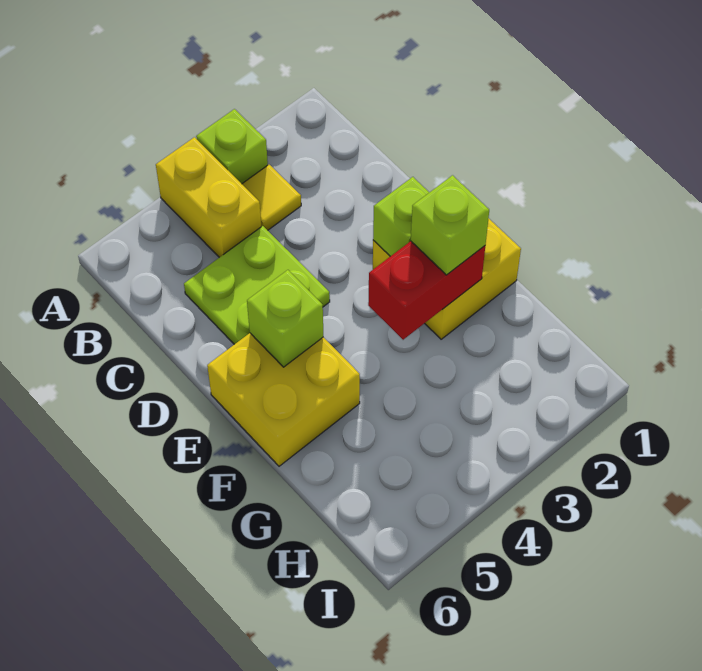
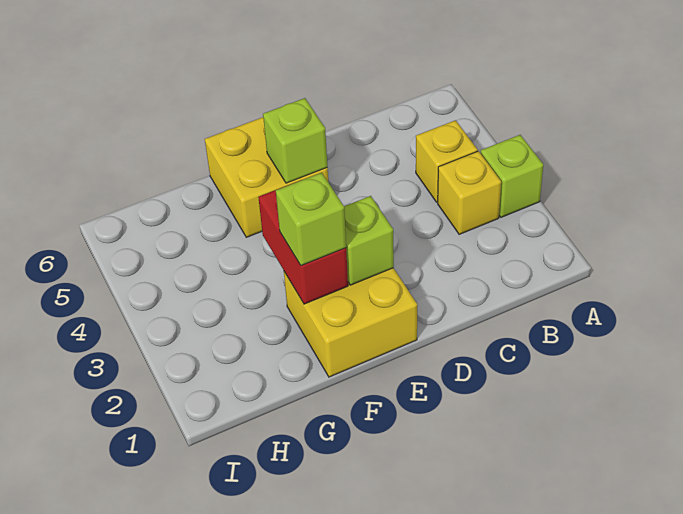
yellow brick A4:B4 level 1 -> yellow brick B4 level 1
yellow tile B3 level 1 -> yellow brick B3 level 1
lime plate C4:D5 level 1 -> none

